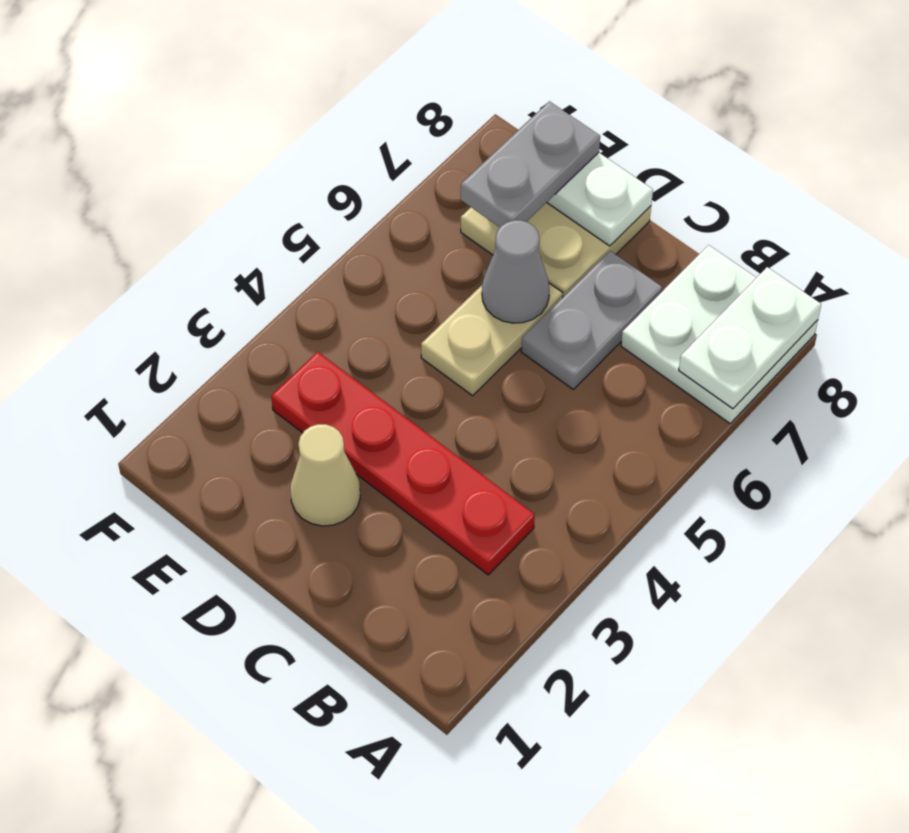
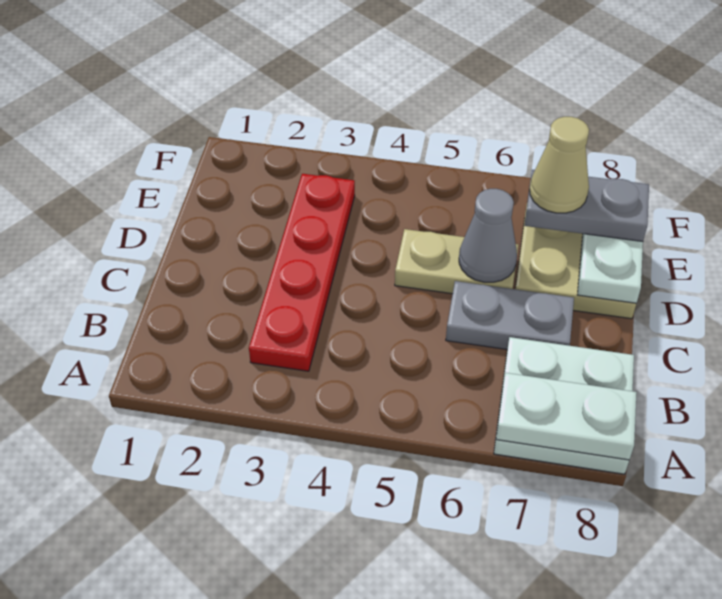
tan cone D2 level 1 -> tan cone E7 level 4

